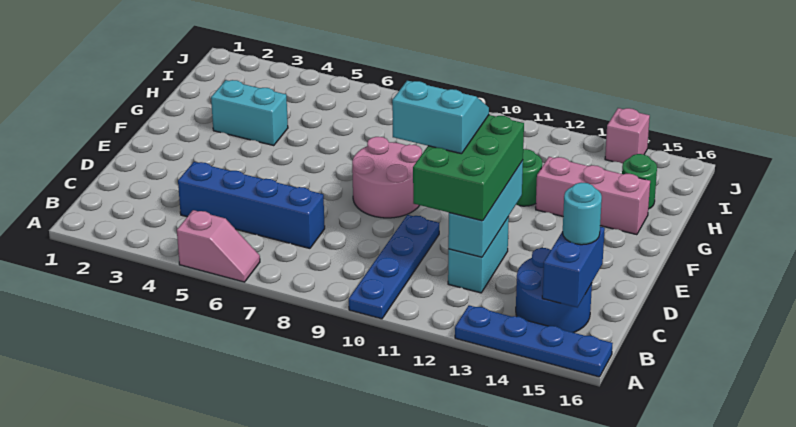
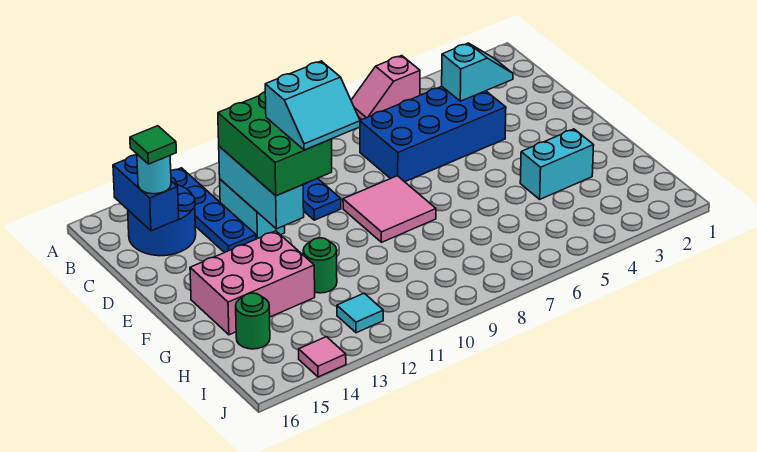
blue plate A13:A16 level 1 -> blue plate A13:D13 level 1
none -> cyan slope C3:C4 level 2 top 4
blue brick C4:C7 level 1 -> blue brick C4:D7 level 1
none -> green tile C15 level 4
pink round brick E8:F9 level 1 -> pink tile E8:F9 level 1
pink brick G13:G15 level 1 -> pink brick F13:G15 level 1
none -> cyan tile I12 level 1
pink brick J14 level 1 -> pink tile J14 level 1

